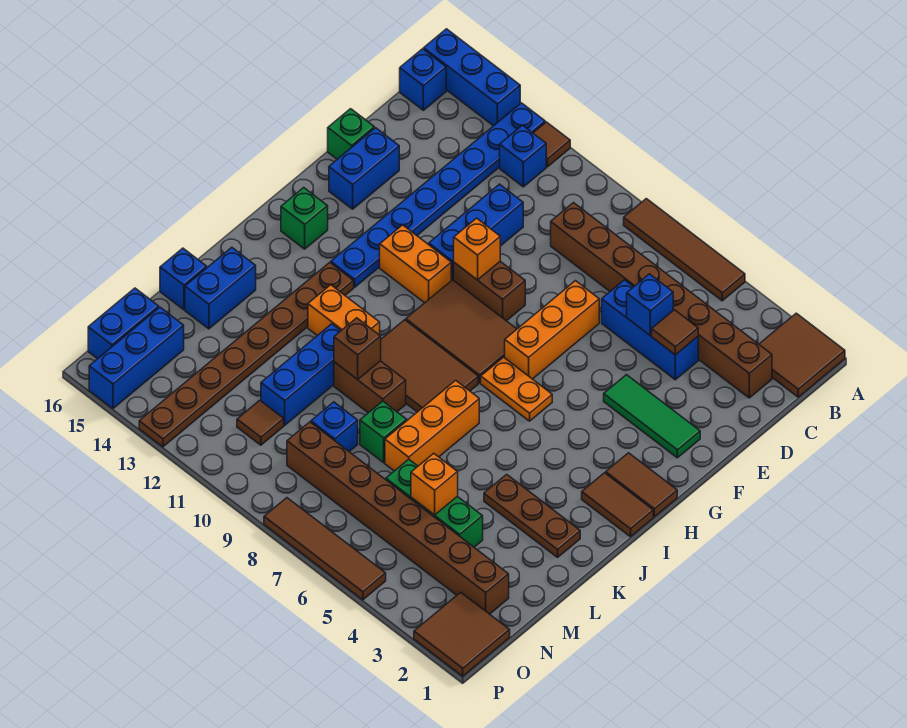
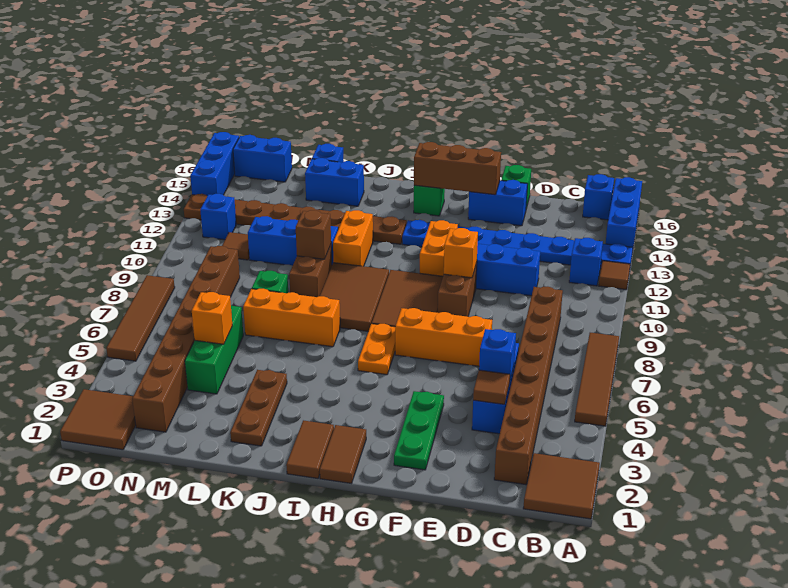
green tile F2:F4 level 1 -> green plate F2:F4 level 1
none -> brown brick F15:H15 level 2
blue brick M9 level 1 -> blue brick O12 level 1
blue brick N15:P15 level 1 -> blue brick P14:P16 level 1

